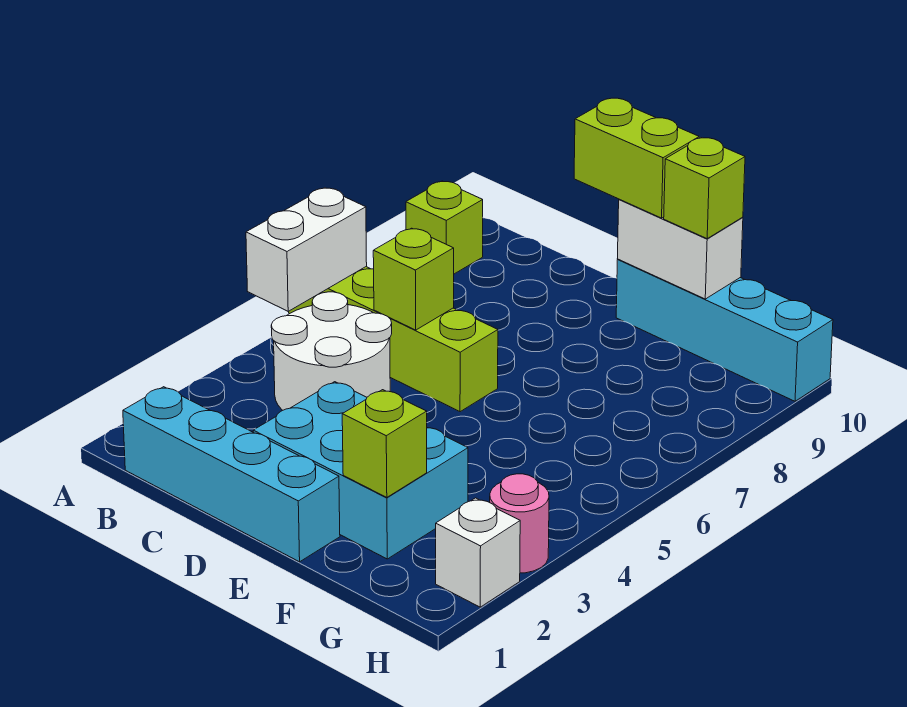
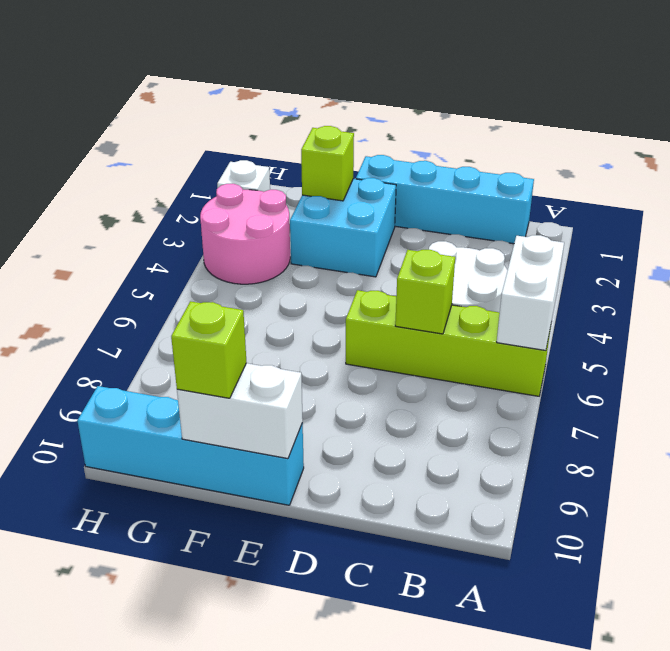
lime brick A9 level 1 -> none
cyan brick D2:F3 level 1 -> cyan brick E2:F3 level 1
lime brick D10:E10 level 3 -> none
pink round brick H3 level 1 -> pink round brick G3:H4 level 1

